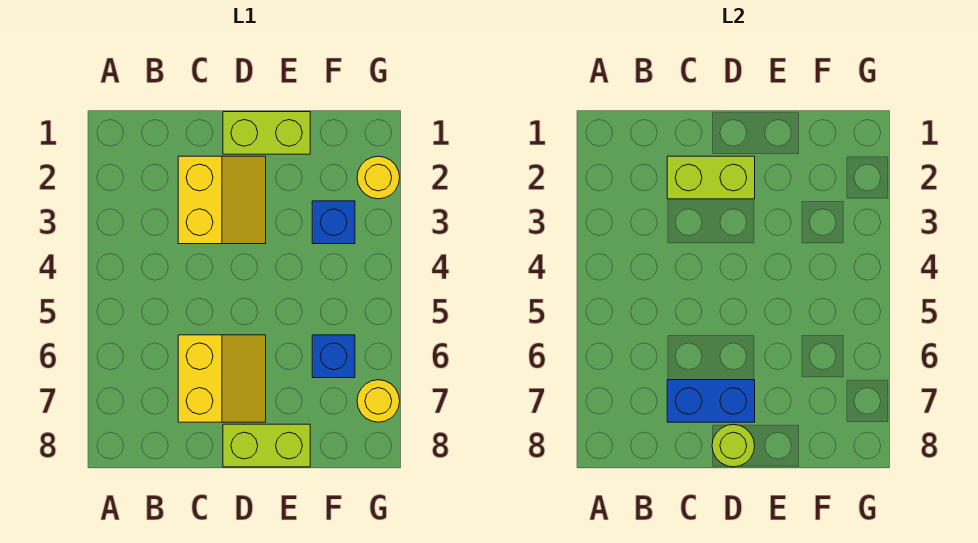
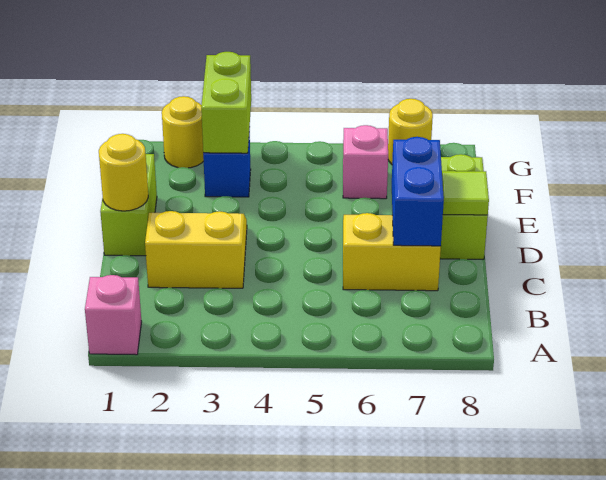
none -> pink brick A1 level 1
lime brick C2:D2 level 2 -> lime brick F3:G3 level 2
none -> yellow round brick D1 level 2
lime round brick D8 level 2 -> lime tile D8 level 2
blue brick F6 level 1 -> pink brick F6 level 1

